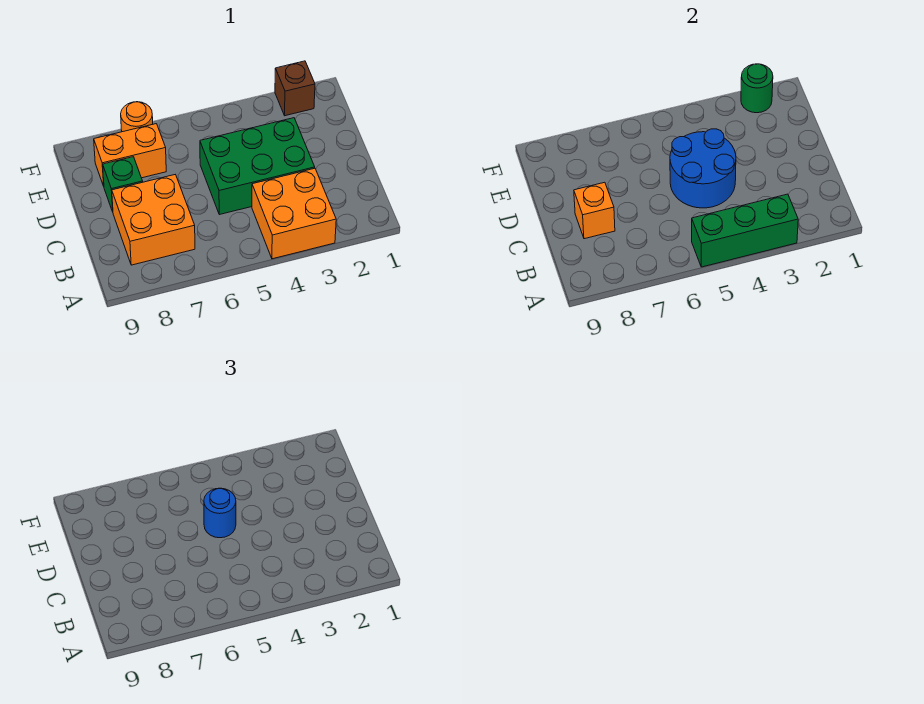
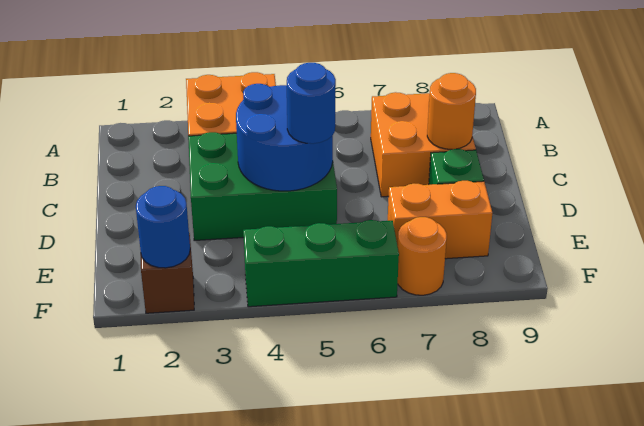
green brick A3:A5 level 2 -> green brick F4:F6 level 1
orange brick C8 level 2 -> orange round brick C8 level 2
green round brick F2 level 2 -> blue round brick F2 level 2

